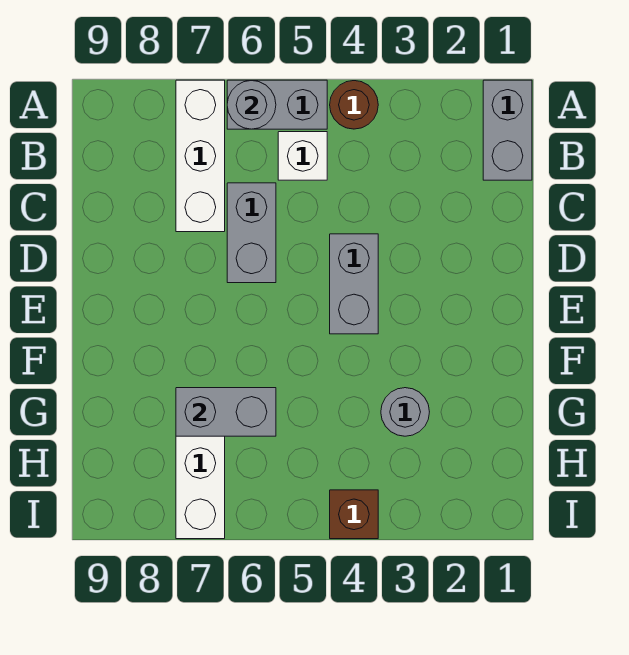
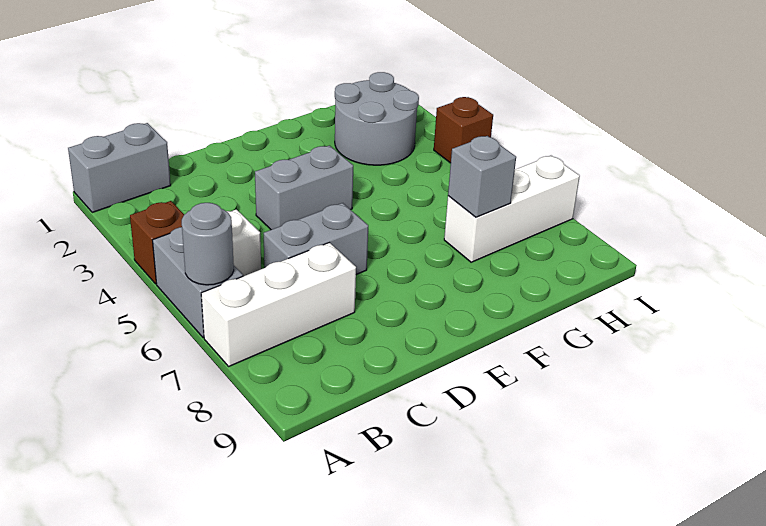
brown round brick A4 level 1 -> brown brick A4 level 1
grey round brick G3 level 1 -> grey round brick G2:H3 level 1
grey brick G6:G7 level 2 -> grey brick G7 level 2

